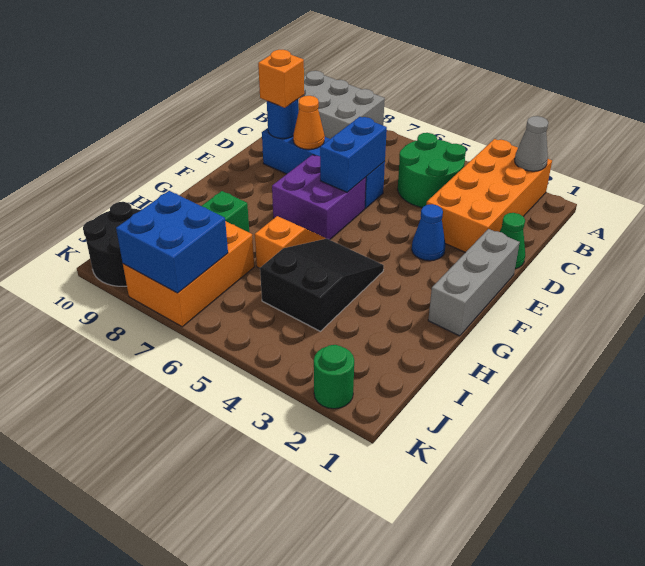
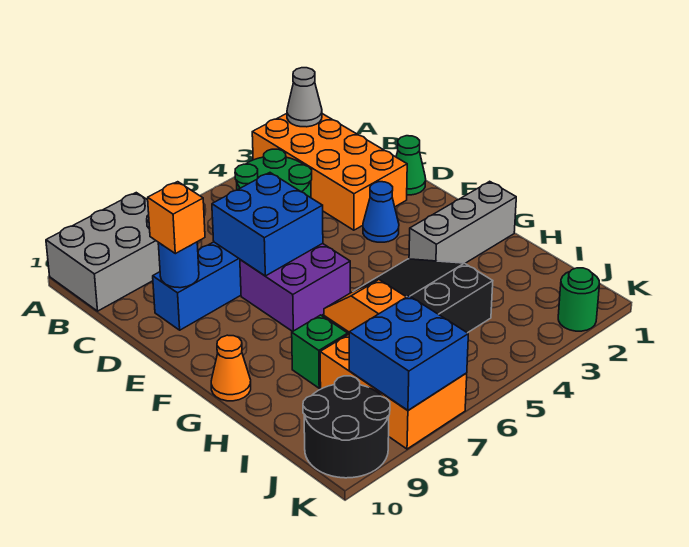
blue brick D6:E6 level 2 -> blue brick D6:E7 level 2
orange cone D8 level 2 -> orange cone G10 level 1
grey brick E1:G1 level 1 -> grey brick G1:G3 level 1

